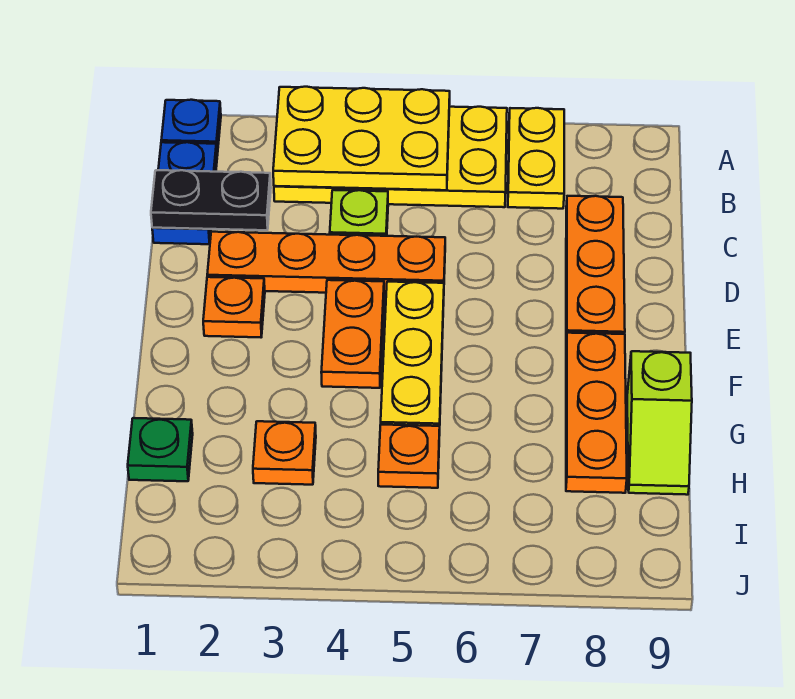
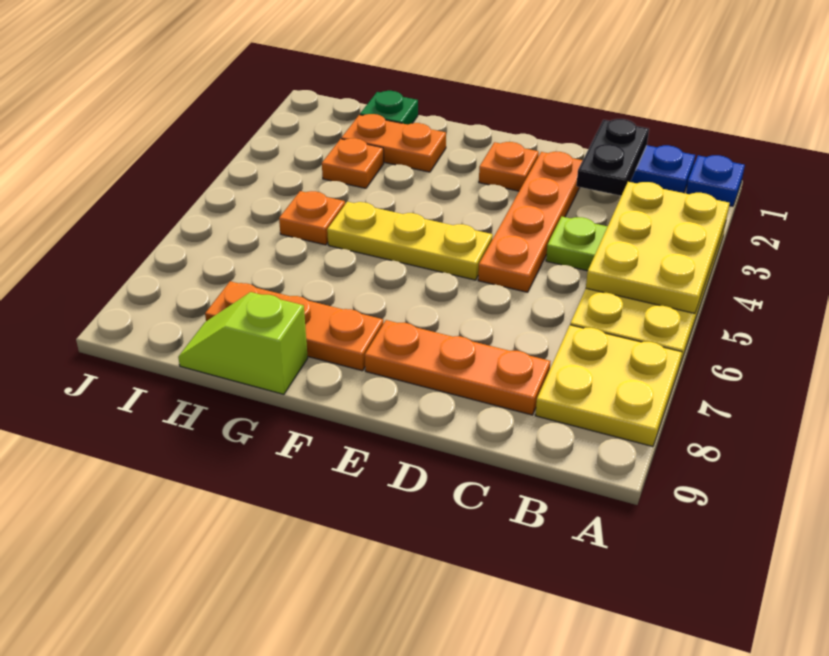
yellow plate A7:B7 level 1 -> yellow plate A7:B8 level 1
orange plate E4:F4 level 1 -> orange plate G2:H2 level 1

